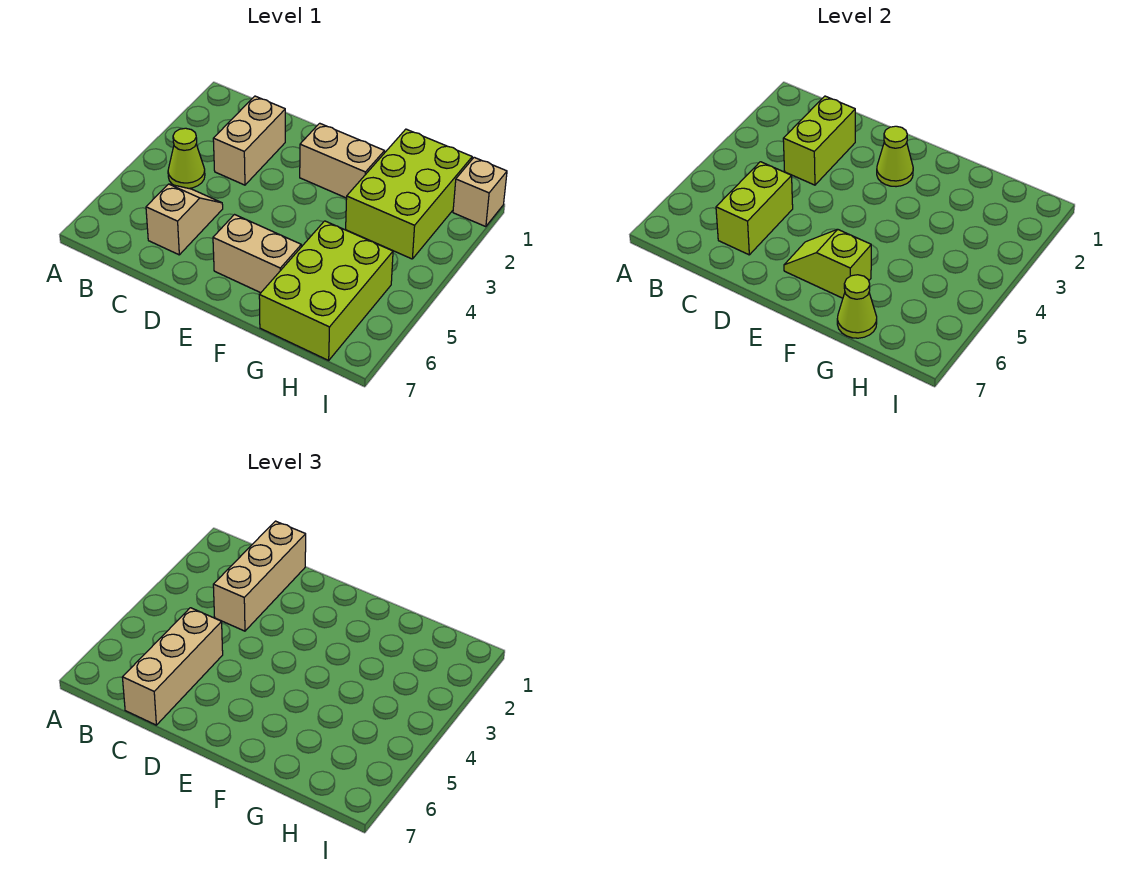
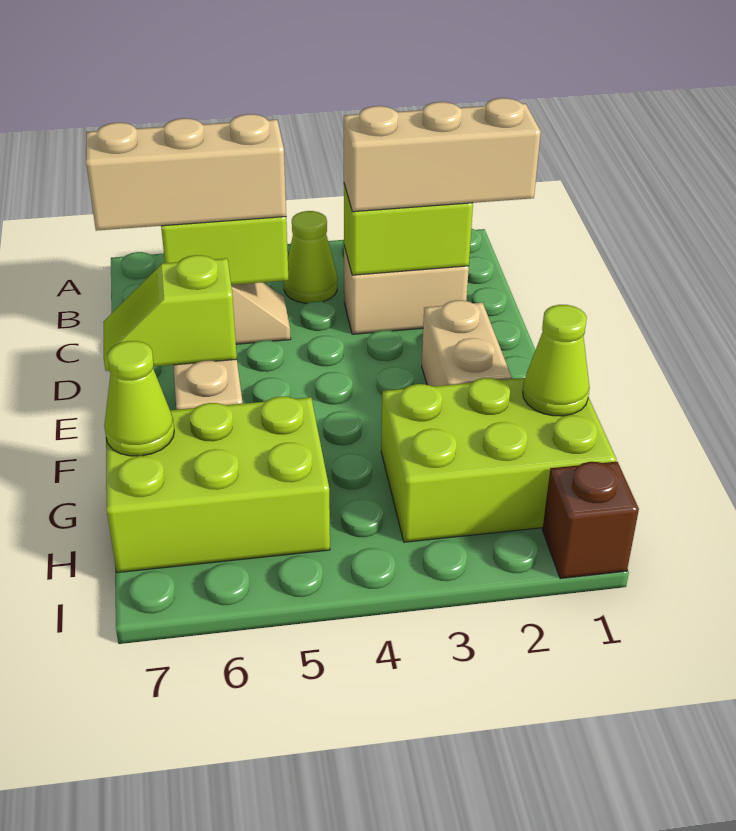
lime cone E2 level 2 -> lime cone G1 level 2
lime slope E6:F6 level 2 top F -> lime slope E6:E7 level 2 top 6
tan brick I1 level 1 -> brown brick I1 level 1

